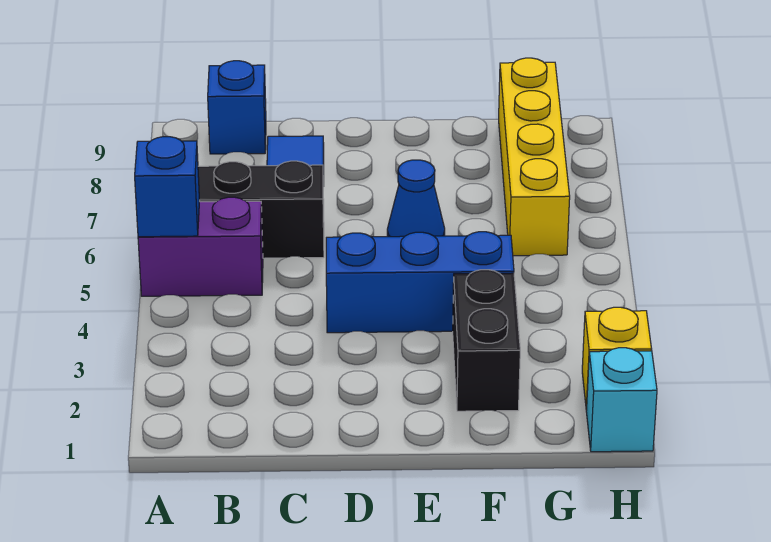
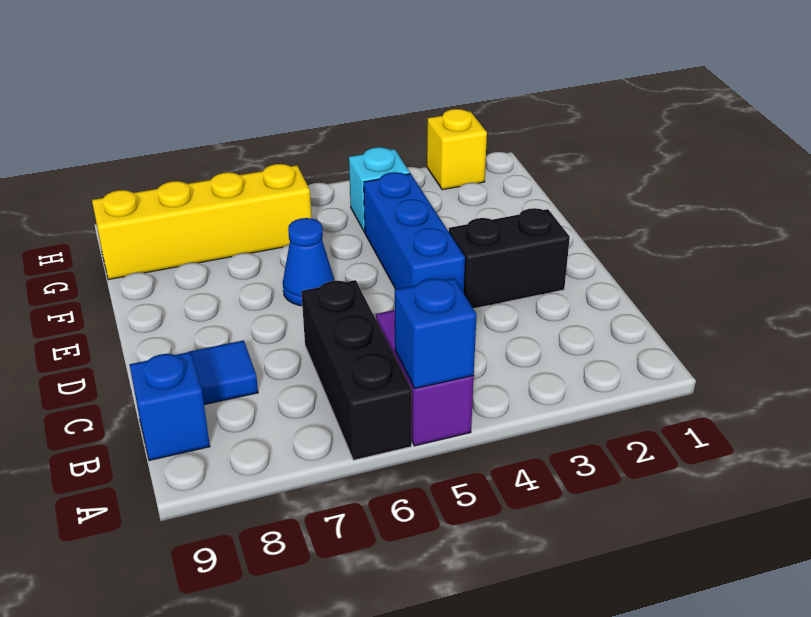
black brick F2:F3 level 1 -> black brick D2:D3 level 1
cyan brick H1 level 1 -> cyan brick G4 level 1

